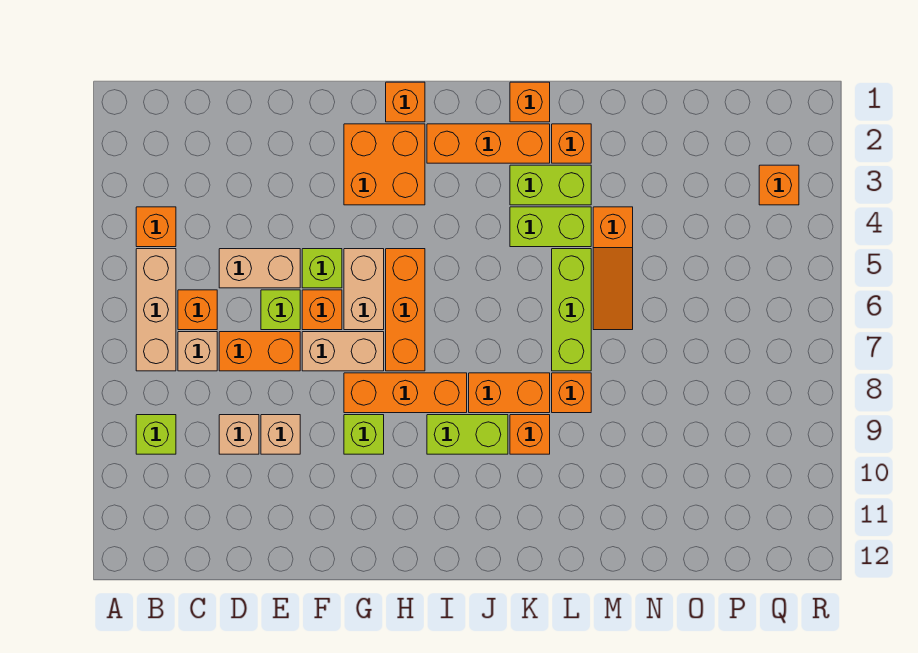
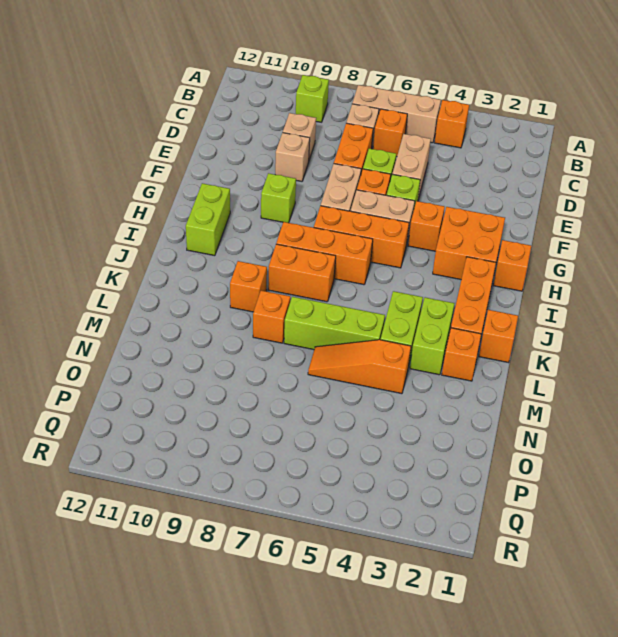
orange brick G8:I8 level 1 -> orange brick I6:I8 level 1
lime brick I9:J9 level 1 -> lime brick H11:I11 level 1
orange brick J8:K8 level 1 -> orange brick J7:J8 level 1
orange brick Q3 level 1 -> orange brick G4 level 1

